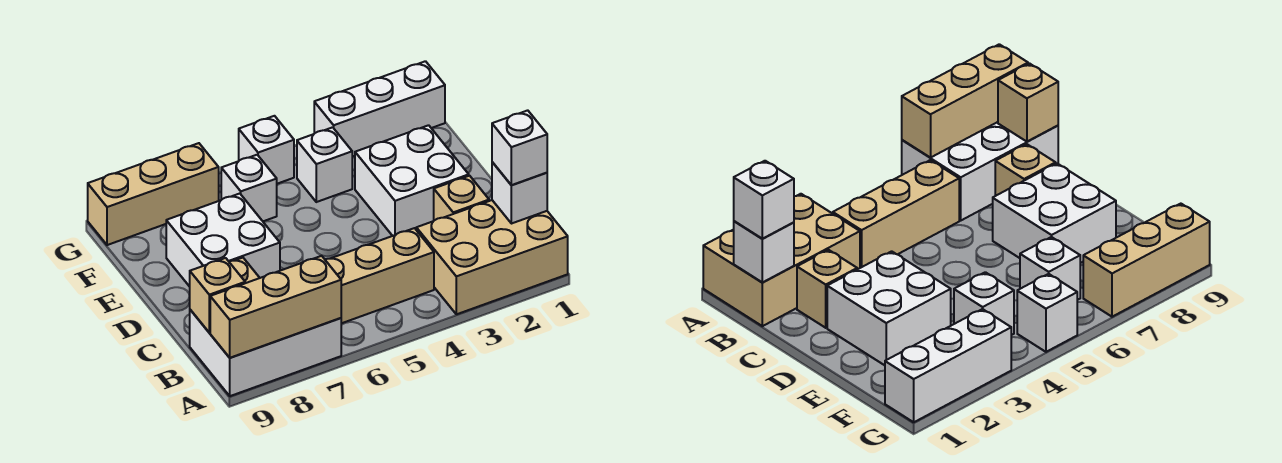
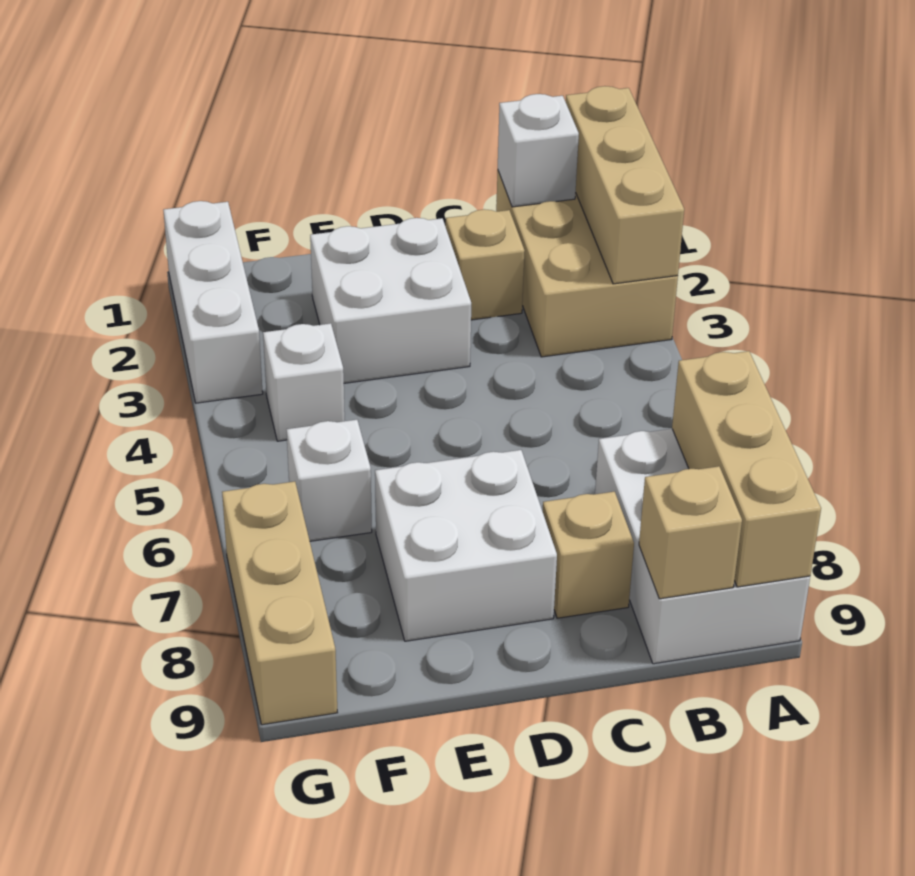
white brick B1 level 3 -> none
tan brick B4:B6 level 1 -> tan brick A1:A3 level 2
white brick G5 level 1 -> none

